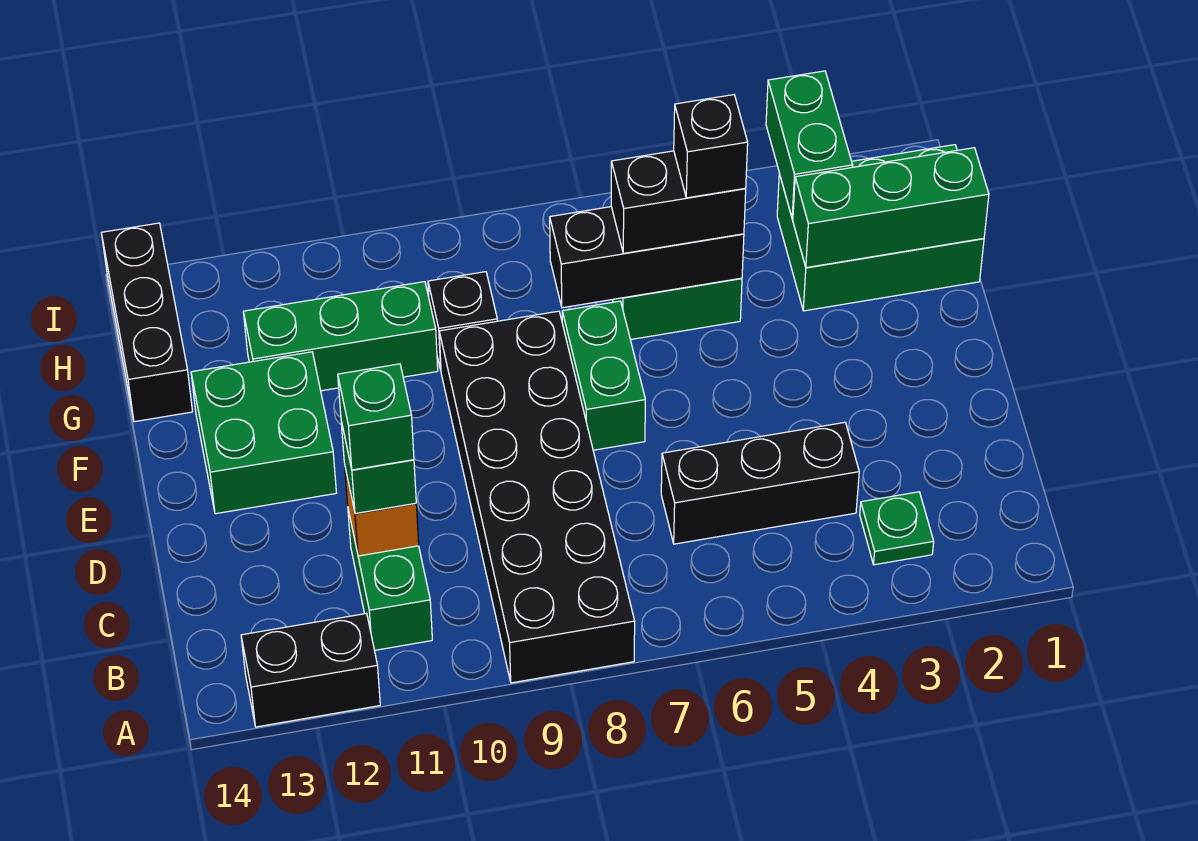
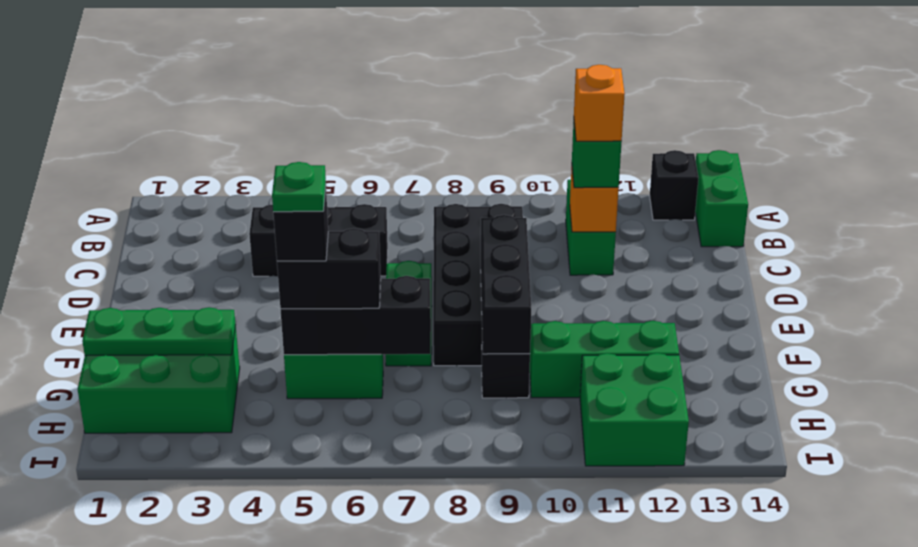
black brick A8:F9 level 1 -> black brick C8:F9 level 1
black brick A12:A13 level 1 -> black brick A13 level 1
green plate B3 level 1 -> green plate G5 level 5
green brick C11 level 4 -> orange brick C11 level 4
green brick E12:F13 level 1 -> green brick H11:I12 level 1
green brick G1:G3 level 2 -> green plate G1:G3 level 2
black brick G14:I14 level 1 -> black brick E9:G9 level 2
green brick H3:I3 level 2 -> green brick A14:B14 level 1

